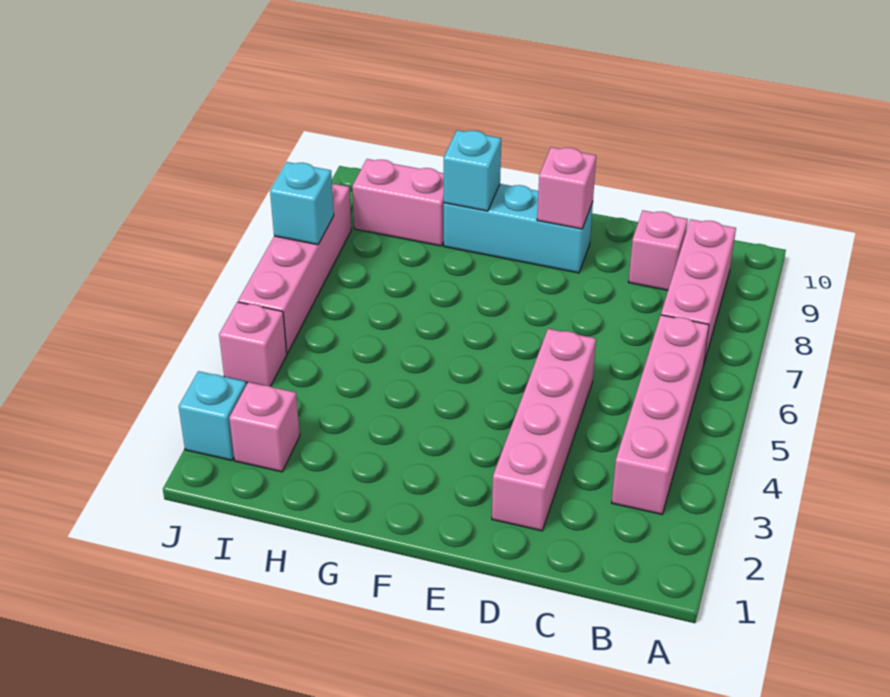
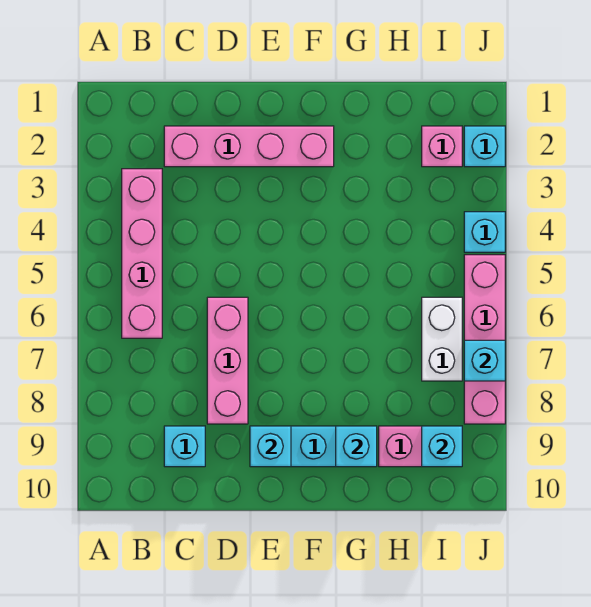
pink brick B7:B9 level 1 -> pink brick D6:D8 level 1
pink brick C9 level 1 -> cyan brick C9 level 1
pink brick D2:D5 level 1 -> pink brick C2:F2 level 1
pink brick E9 level 2 -> cyan brick E9 level 2
none -> white brick I6:I7 level 1
none -> cyan brick I9 level 2
pink brick J4 level 1 -> cyan brick J4 level 1

